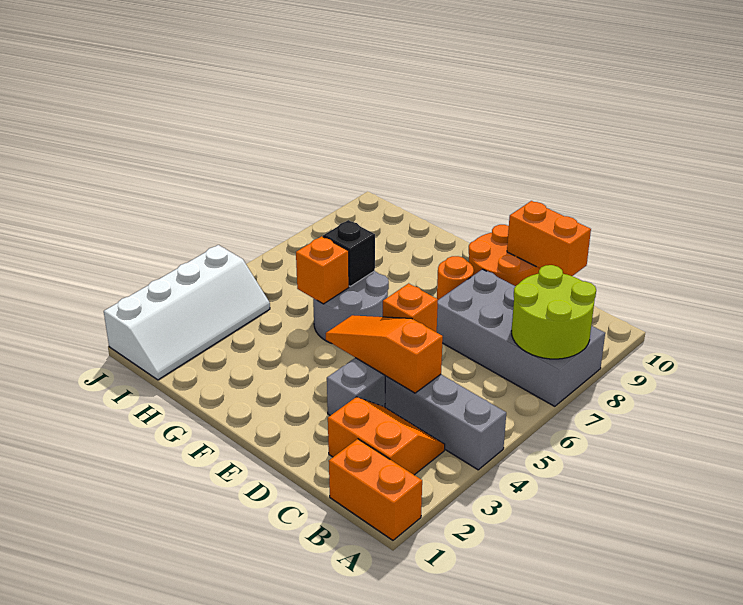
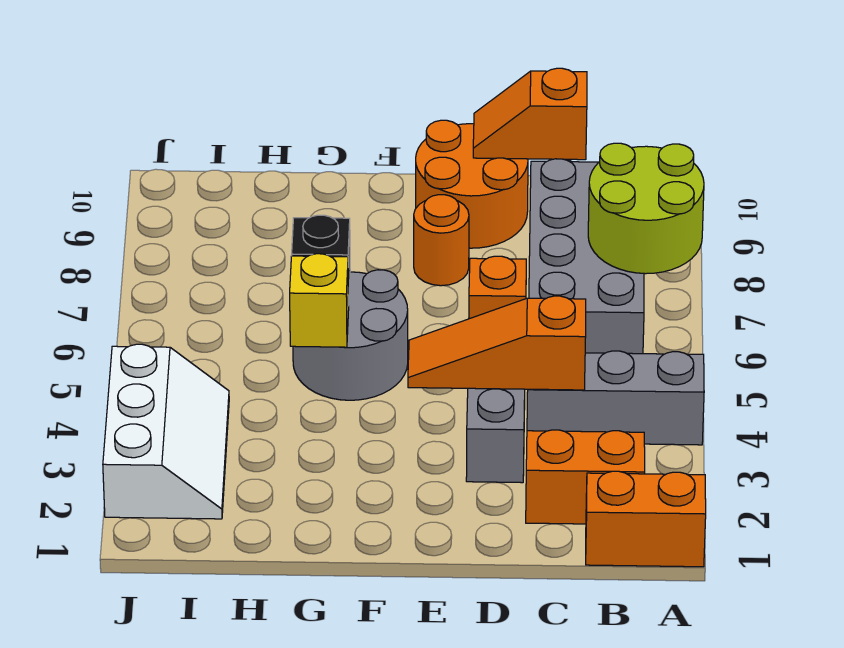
grey brick A7:D8 level 1 -> grey brick B6:C9 level 1
orange brick C10:D10 level 2 -> orange slope C10:D10 level 2 top C
orange brick G5 level 2 -> yellow brick G5 level 2
white slope I1:J4 level 1 top J -> white slope I2:J4 level 1 top J

